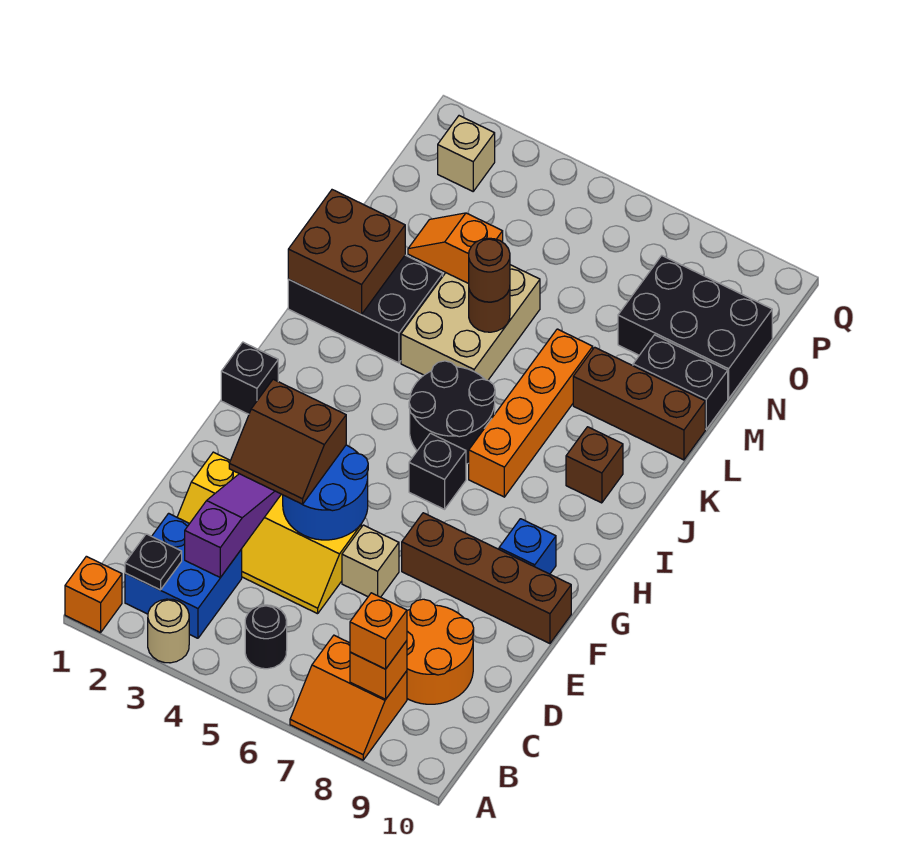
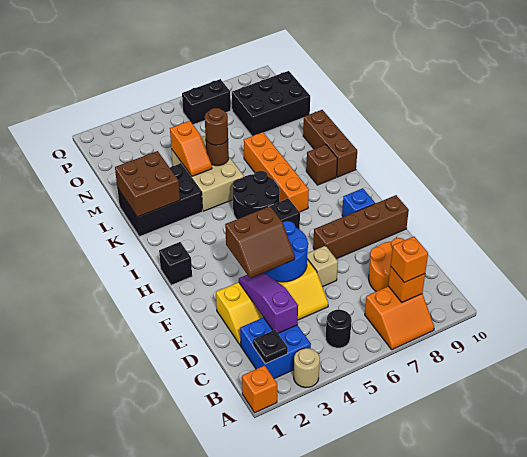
brown brick L8:L10 level 1 -> brown brick J10:L10 level 1
orange slope M3:M4 level 2 top 4 -> orange slope L4:M4 level 2 top M
black brick M9:M10 level 1 -> black brick P6:P7 level 1
tan brick P2 level 1 -> none

